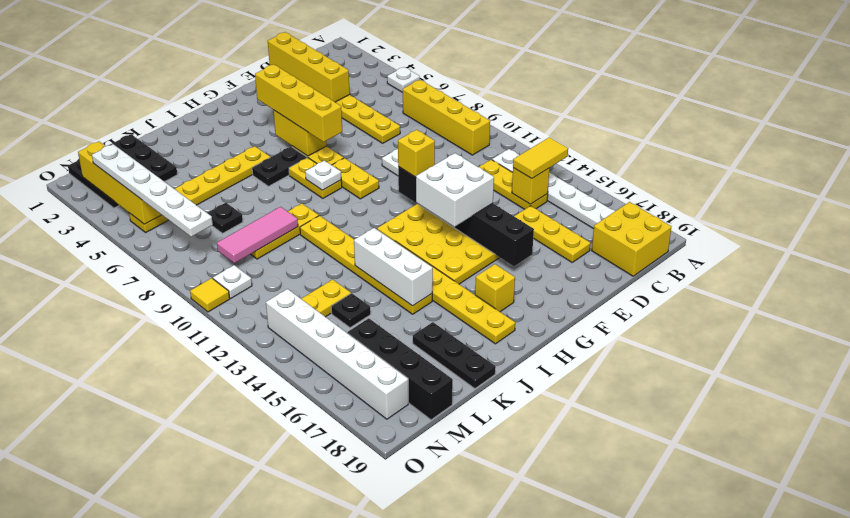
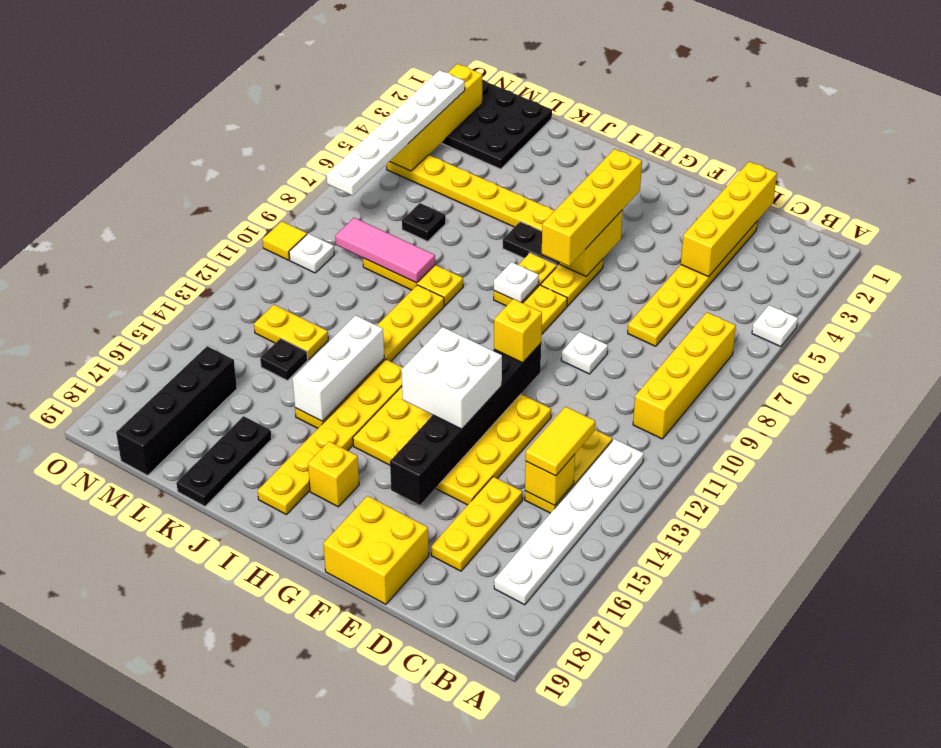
yellow tile B14:C14 level 3 -> yellow tile C13:C14 level 3
yellow brick B18:C19 level 1 -> yellow brick E18:F19 level 1
white brick N13:N18 level 1 -> none

